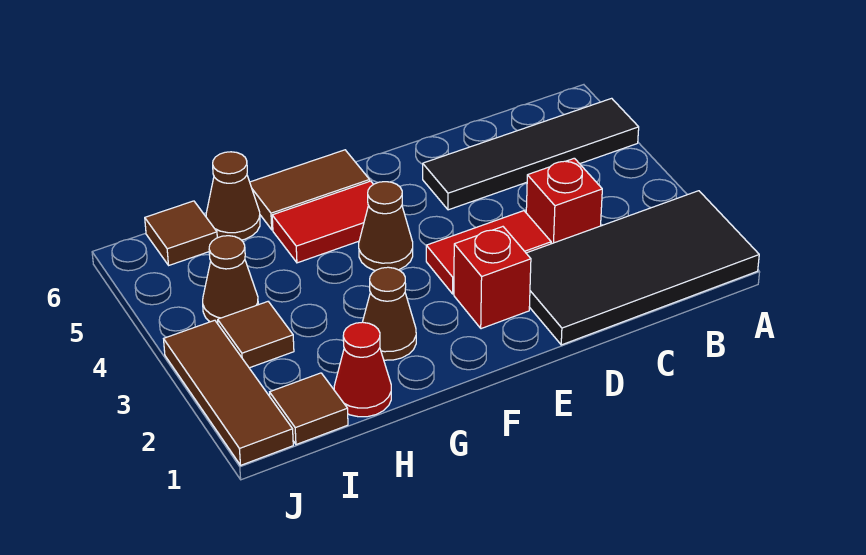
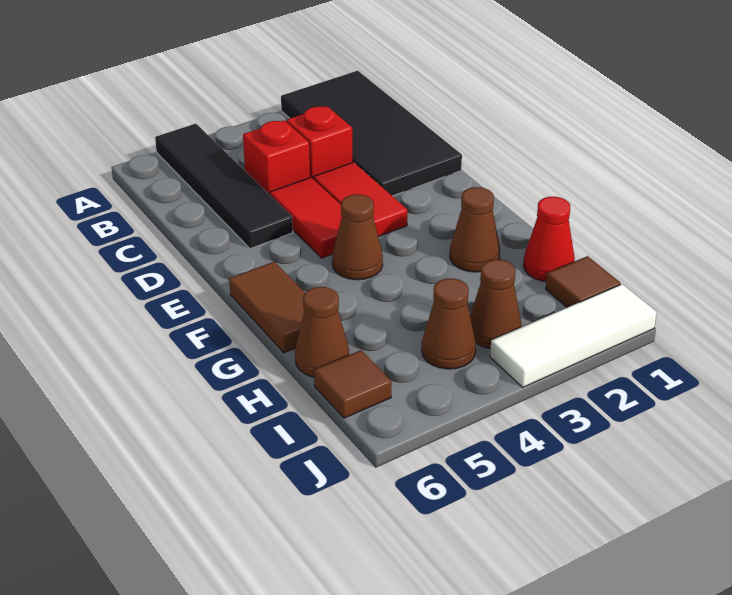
red brick E2 level 1 -> red brick C4 level 1
red tile F5:G5 level 1 -> red tile D4:E4 level 1
brown tile I3 level 1 -> brown cone I3 level 1
brown tile J1:J3 level 1 -> white tile J1:J3 level 1

